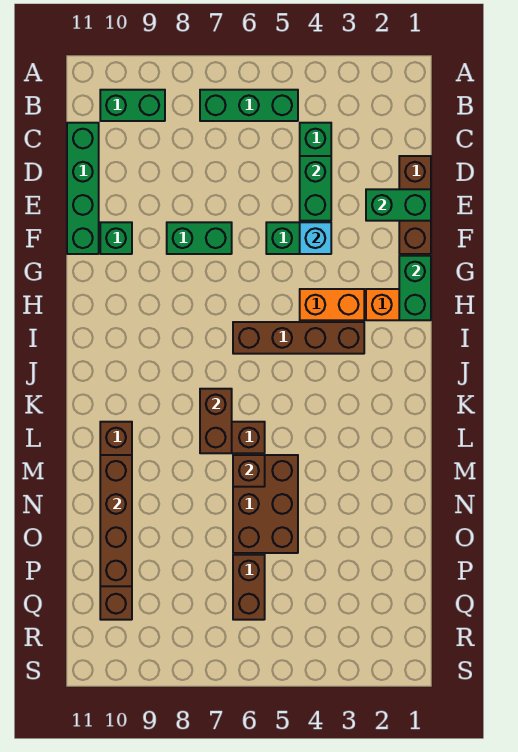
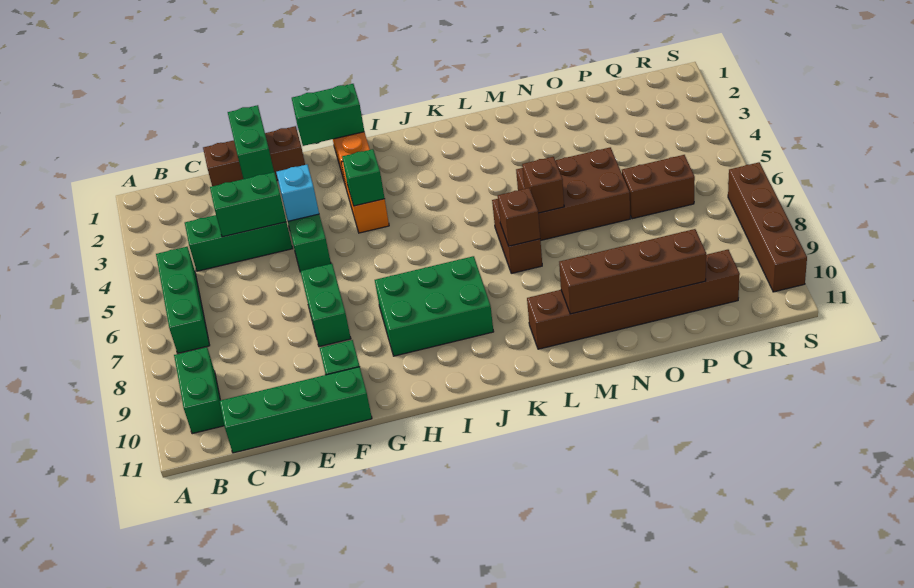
none -> green brick H4 level 2
none -> green brick H8:J9 level 1
brown brick I3:I6 level 1 -> brown brick S7:S10 level 1
brown brick K7:L7 level 2 -> brown brick L7 level 2

